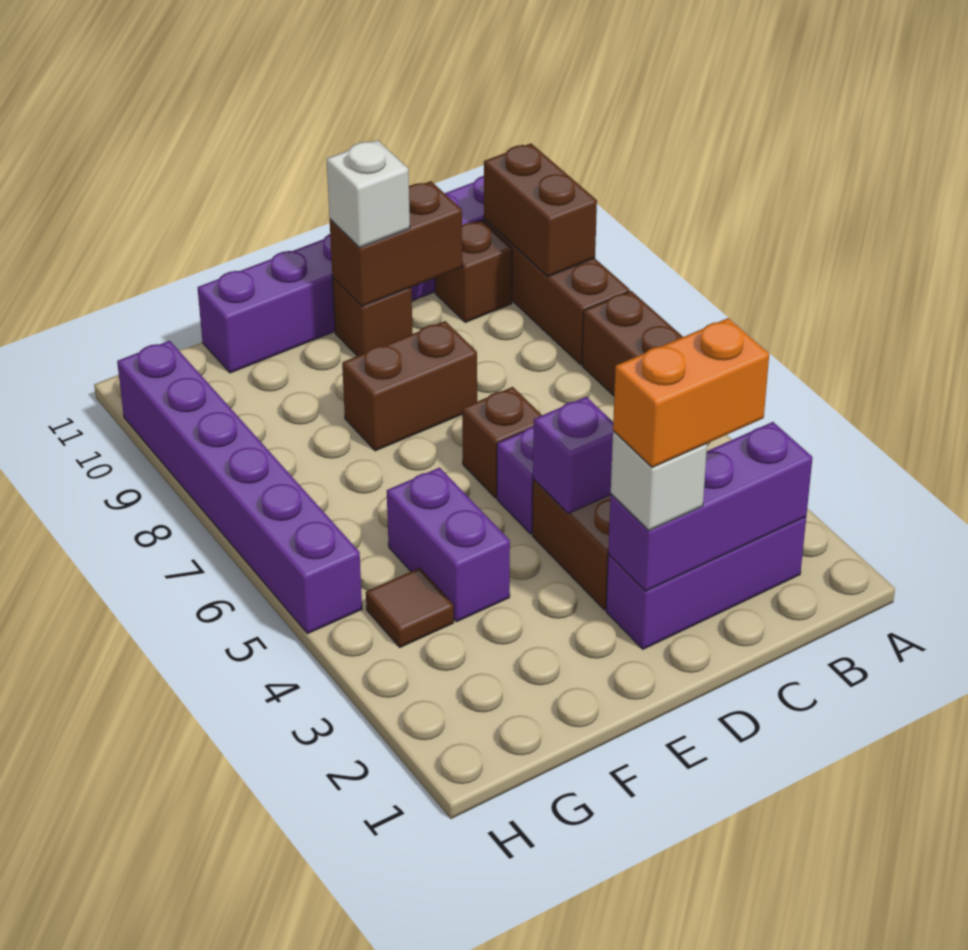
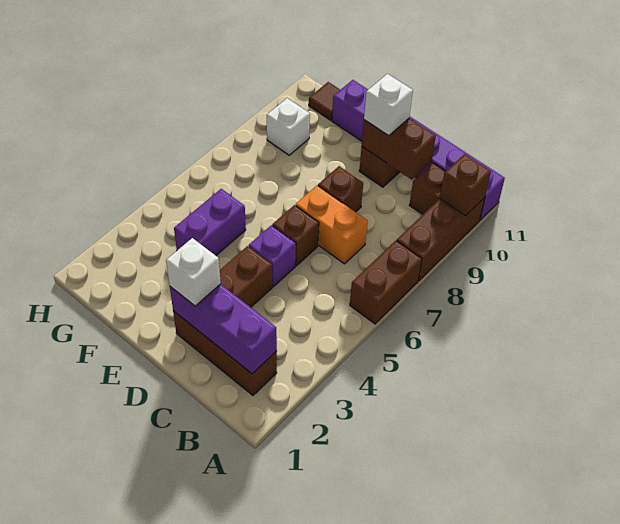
brown brick A9:A10 level 2 -> brown brick A10 level 2
purple brick B2:D2 level 1 -> brown brick B2:D2 level 1
orange brick C2:D2 level 4 -> orange brick C7:D7 level 1
purple brick D4 level 2 -> none
brown brick D8:E8 level 1 -> brown brick D8 level 1
brown tile G4 level 1 -> brown tile G11 level 1
none -> white brick G9 level 1
purple brick H5:H10 level 1 -> none

